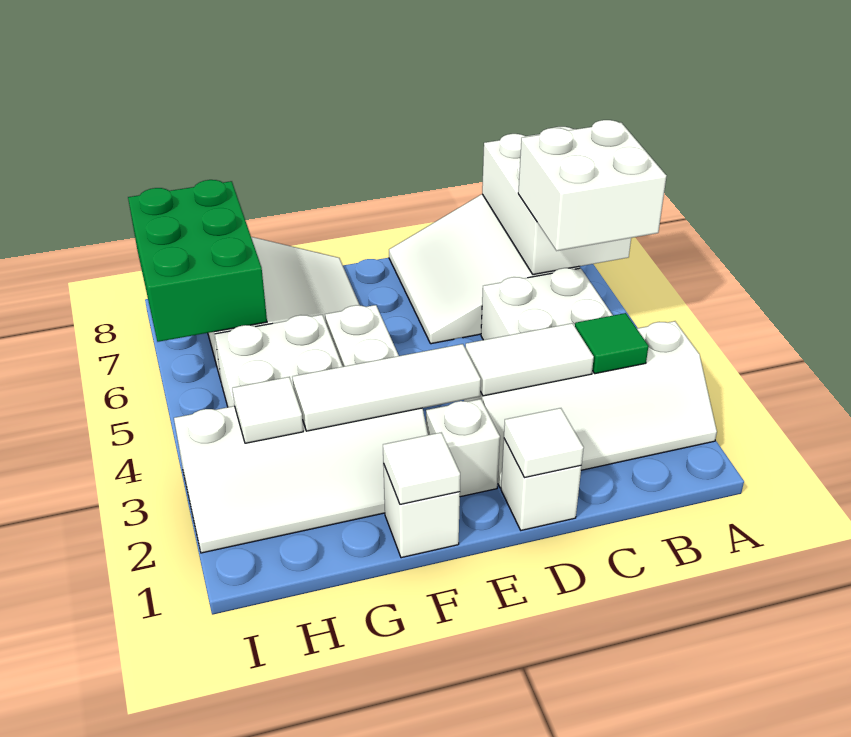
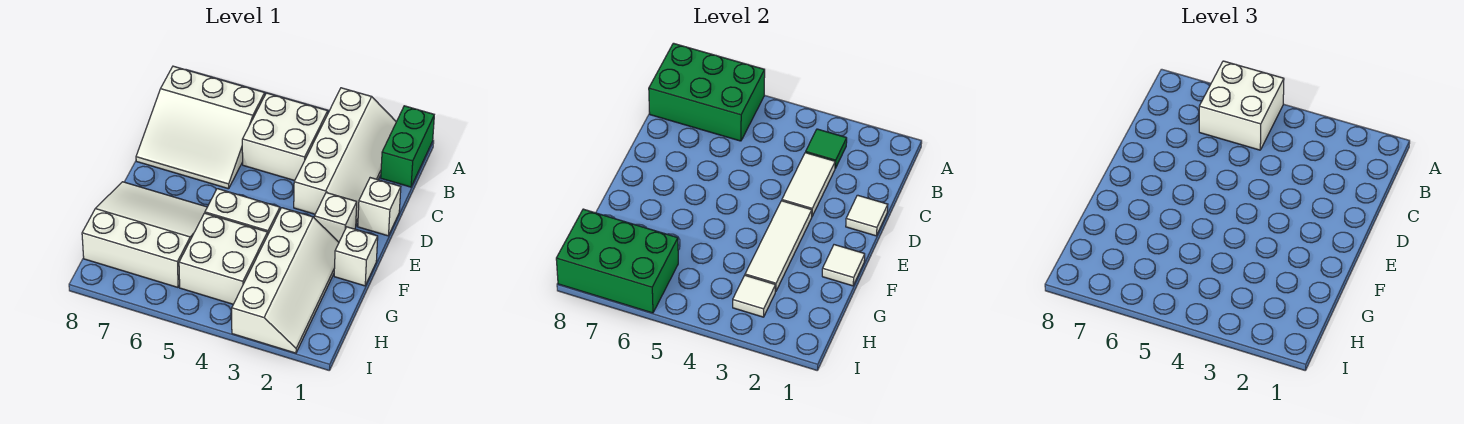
none -> green brick A1:B1 level 1
white brick A6:B8 level 2 -> green brick A6:B8 level 2

